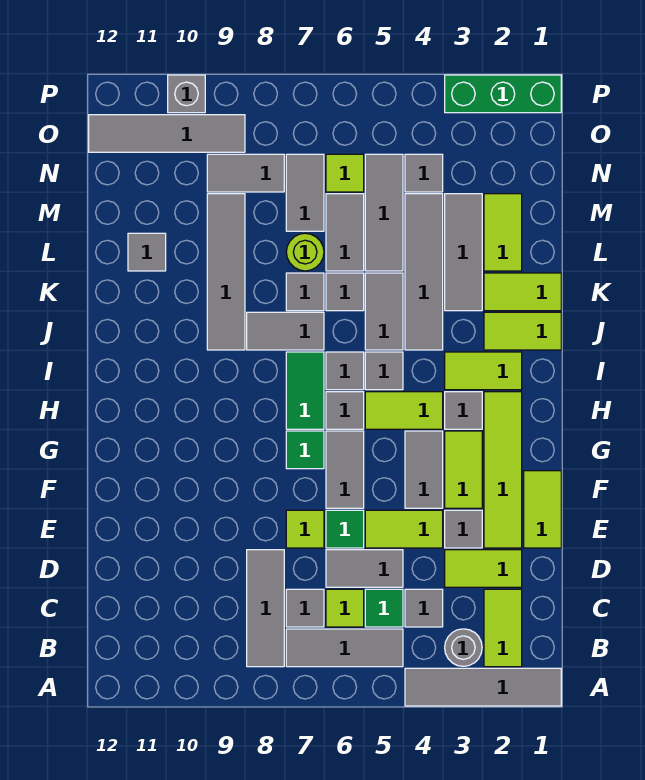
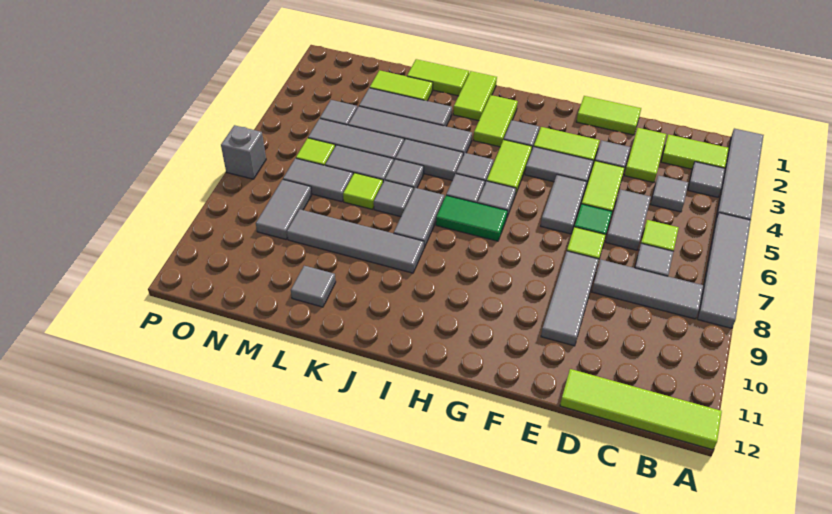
grey round brick B3 level 1 -> grey tile B3 level 1
grey tile B5:B7 level 1 -> grey tile E8:E10 level 1
green tile C5 level 1 -> none
lime tile E2:H2 level 1 -> lime tile A12:D12 level 1
grey tile F6:G6 level 1 -> grey tile F5:F6 level 1
green tile G7 level 1 -> none
lime tile K1:K2 level 1 -> lime tile K1:L1 level 1
lime round brick L7 level 1 -> lime tile L7 level 1
grey tile O9:O12 level 1 -> grey tile A5:A8 level 1
green brick P1:P3 level 1 -> none
grey brick P10 level 1 -> grey brick P7 level 1

